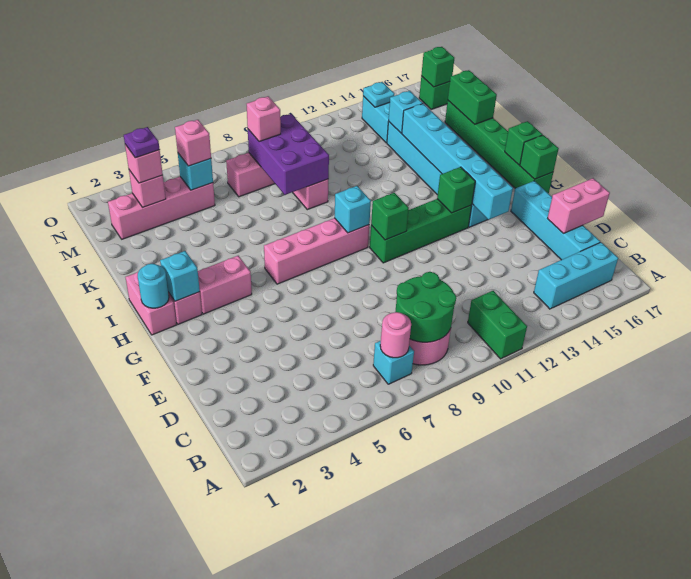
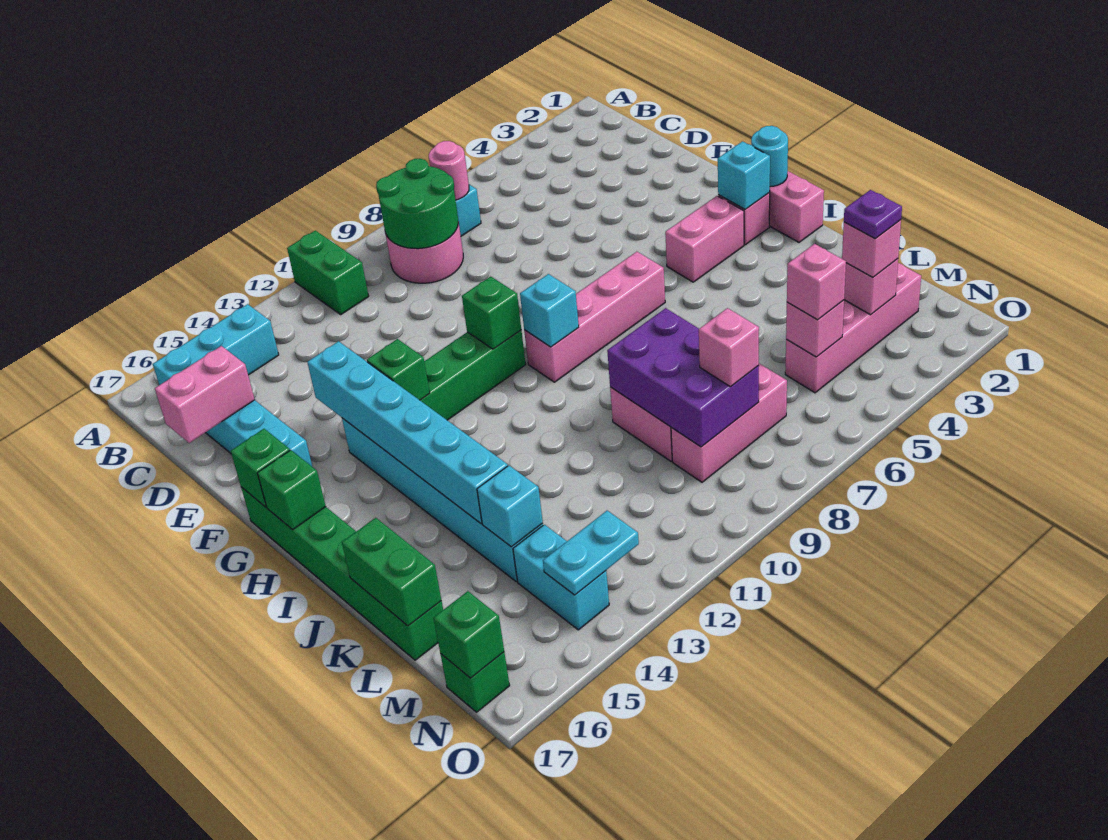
cyan brick M5 level 2 -> pink brick M5 level 2
cyan plate N14 level 2 -> cyan plate N13:N14 level 2

